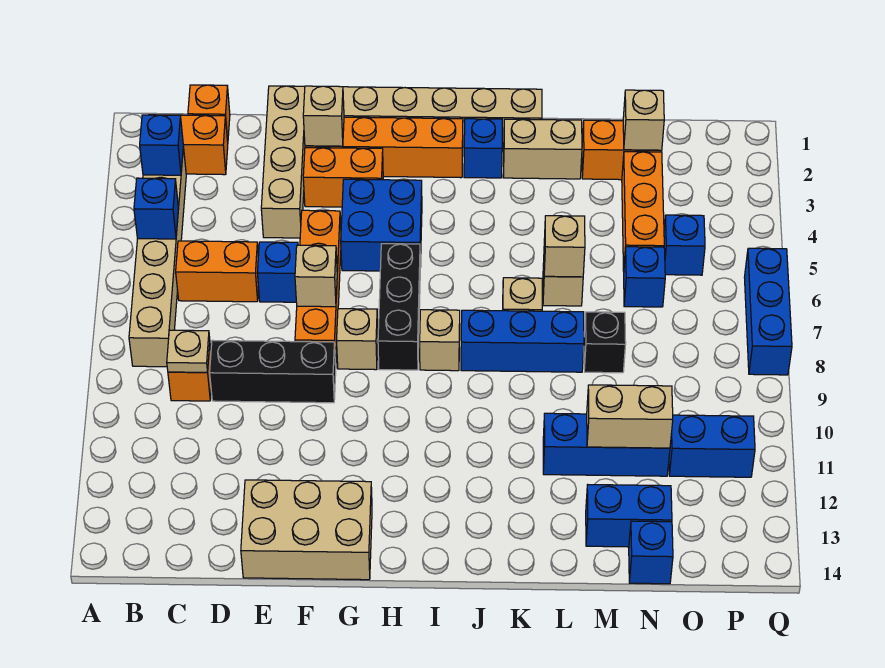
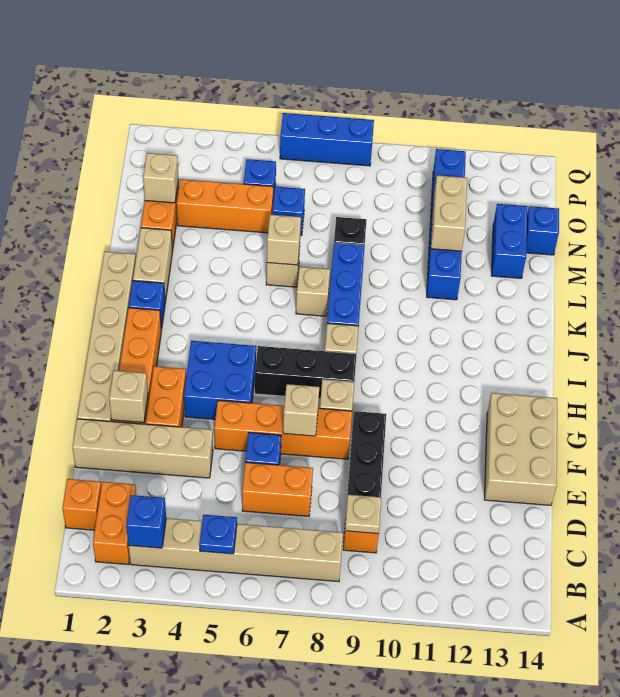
blue brick B5 level 2 -> blue plate B5 level 2
orange brick C6:D6 level 1 -> orange brick D6:D7 level 1

